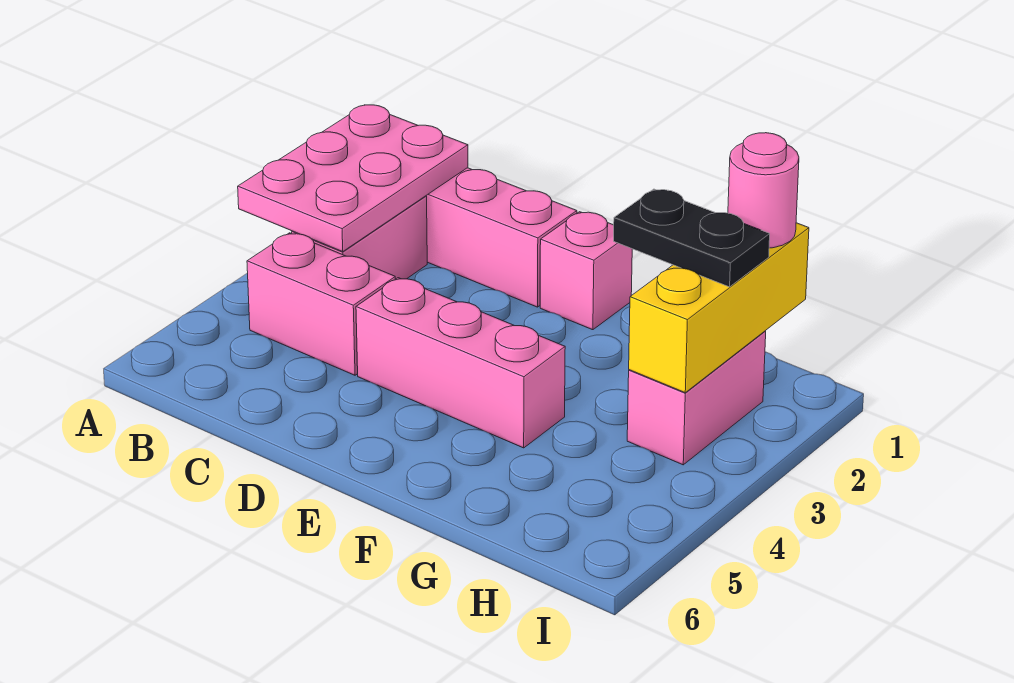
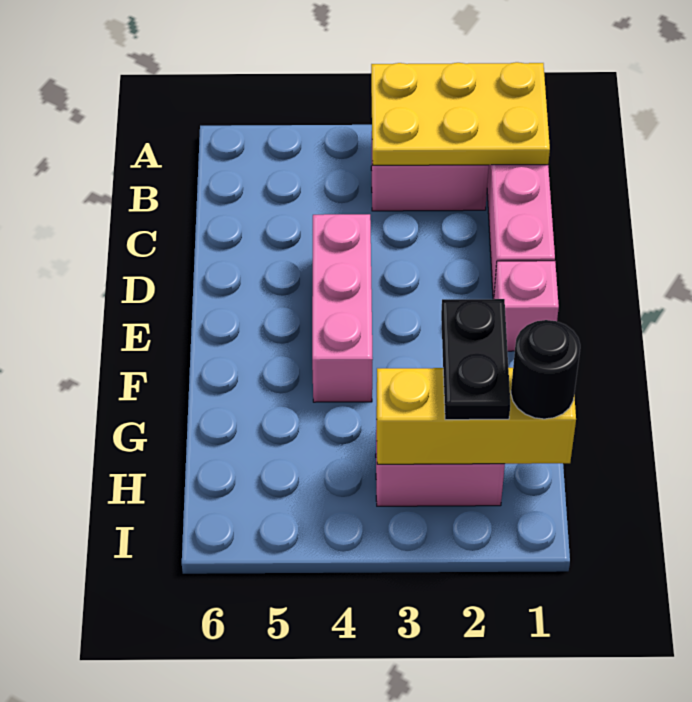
pink plate A1:B3 level 2 -> yellow plate A1:B3 level 2
pink brick B4:C4 level 1 -> none
pink round brick H1 level 3 -> black round brick H1 level 3

